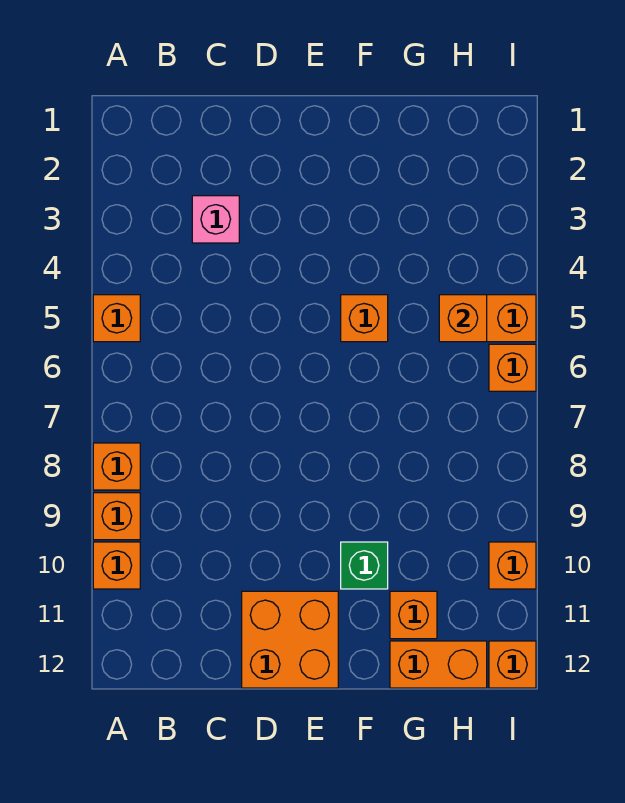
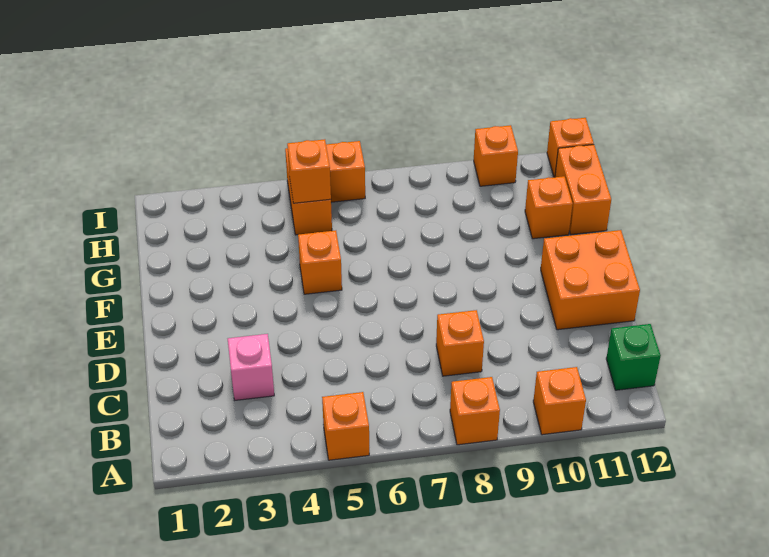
orange brick A9 level 1 -> orange brick C8 level 1
green brick F10 level 1 -> green brick B12 level 1

